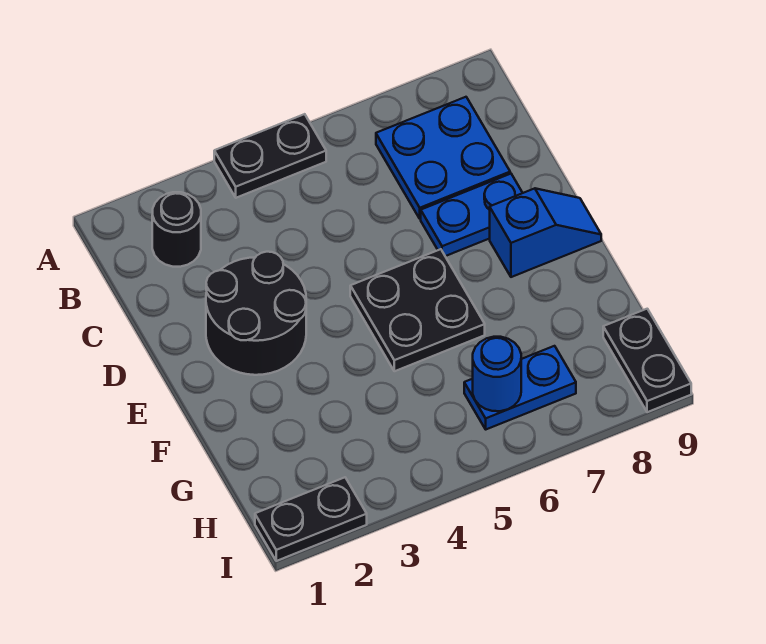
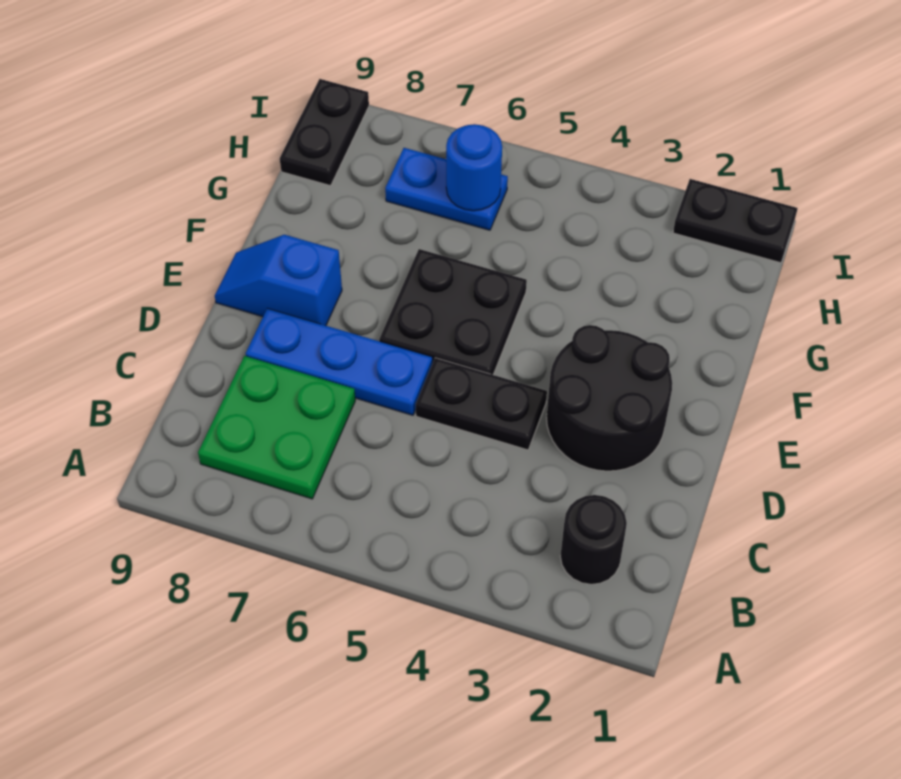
black plate A4:A5 level 1 -> black plate D4:D5 level 1
blue plate B7:C8 level 1 -> green plate B7:C8 level 1
blue plate D7:D8 level 1 -> blue plate D6:D8 level 1

